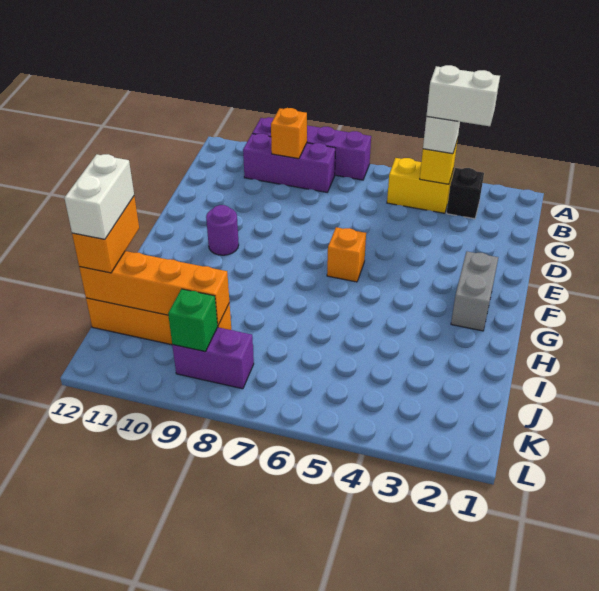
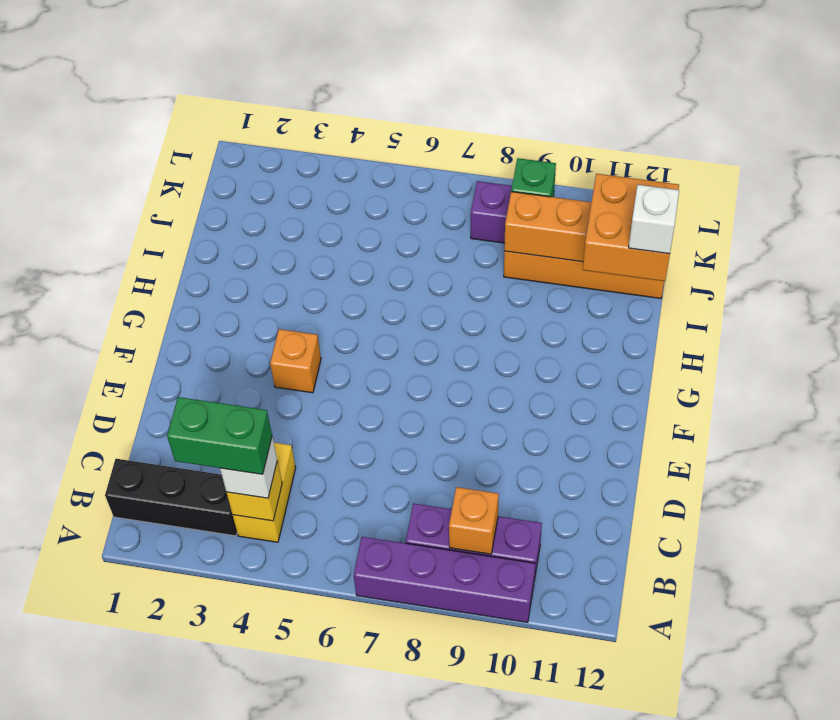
black brick B3 level 1 -> black brick B1:B3 level 1
white brick B3:B4 level 4 -> green brick B3:B4 level 4
yellow brick B4:B5 level 1 -> yellow brick B4:C4 level 1
grey brick F2:G2 level 1 -> none
orange brick F6 level 1 -> orange brick F4 level 1
purple round brick F10 level 1 -> none
orange brick I12:J12 level 3 -> orange brick I11:J12 level 3
white brick I12:J12 level 4 -> white brick I12 level 4

